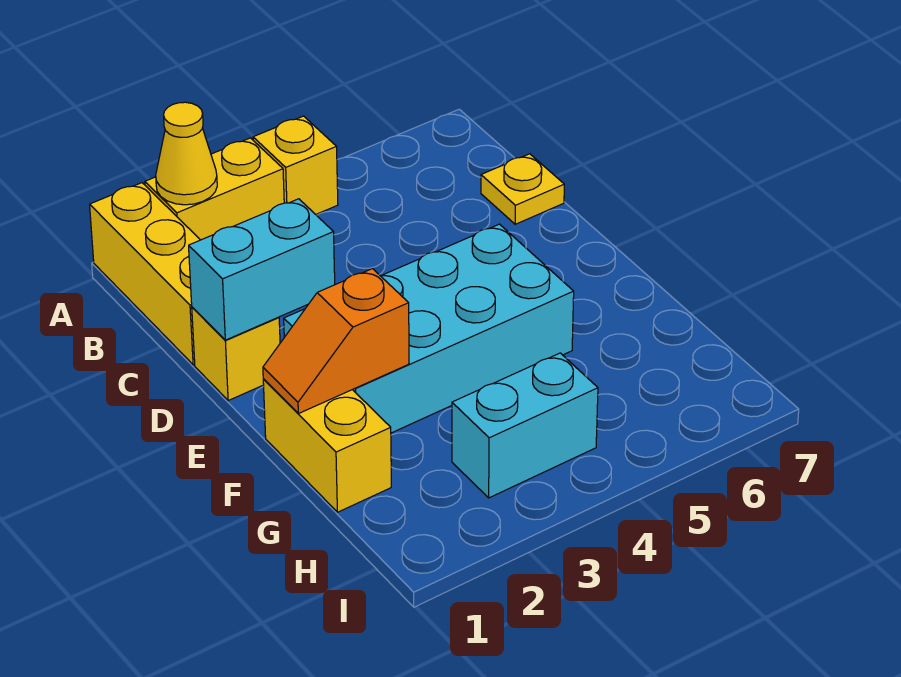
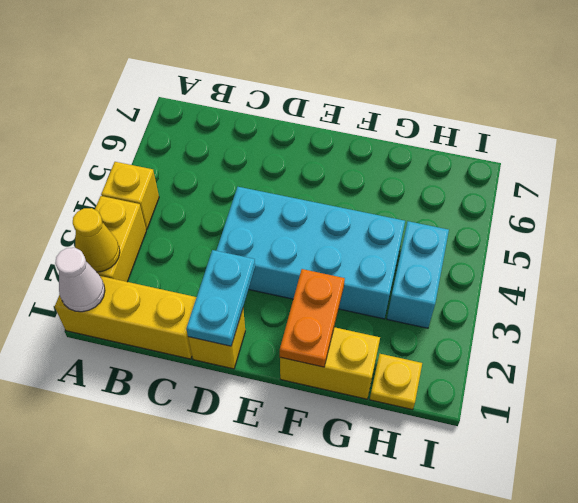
none -> white cone A1 level 2
yellow plate C7 level 1 -> yellow plate H1 level 1
cyan brick D1:D2 level 2 -> cyan plate D1:D2 level 2
cyan brick E2:F5 level 1 -> cyan brick D3:G4 level 1
orange slope F1:F2 level 2 top 2 -> orange plate F1:F2 level 2

